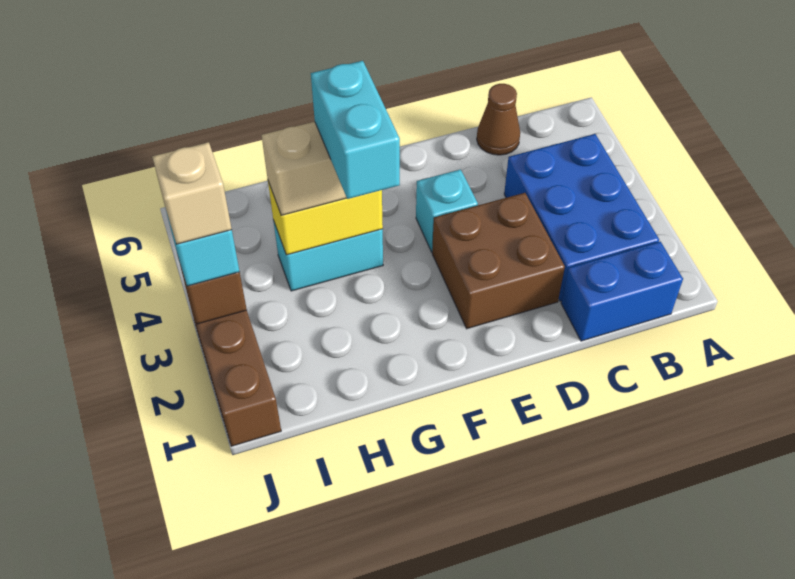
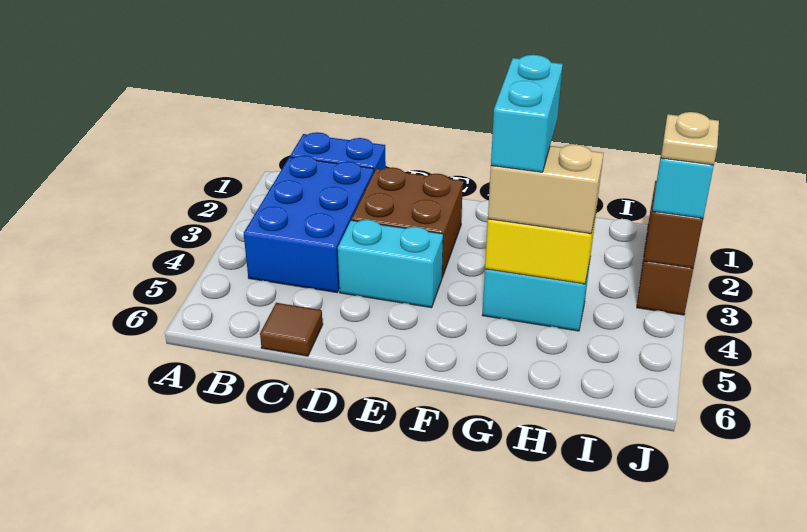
brown cone C6 level 1 -> brown tile C6 level 1
cyan brick E4 level 1 -> cyan brick D4:E4 level 1
tan brick J3 level 4 -> tan plate J3 level 4

